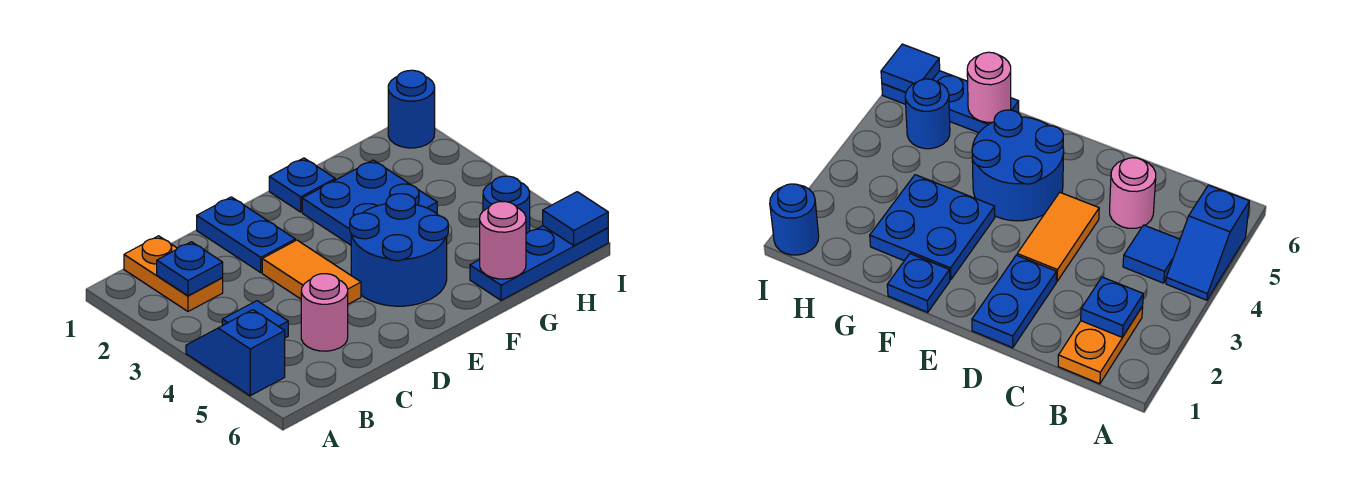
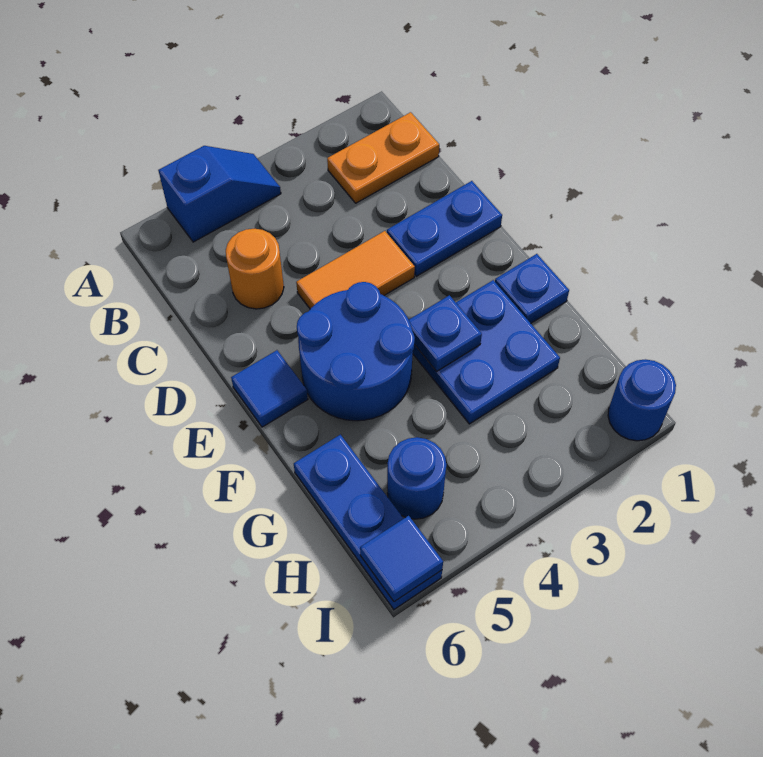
blue plate B2 level 2 -> blue plate F3 level 2
blue tile B4 level 1 -> blue tile E6 level 1
pink round brick C5 level 1 -> orange round brick C5 level 1
pink round brick G6 level 2 -> none

